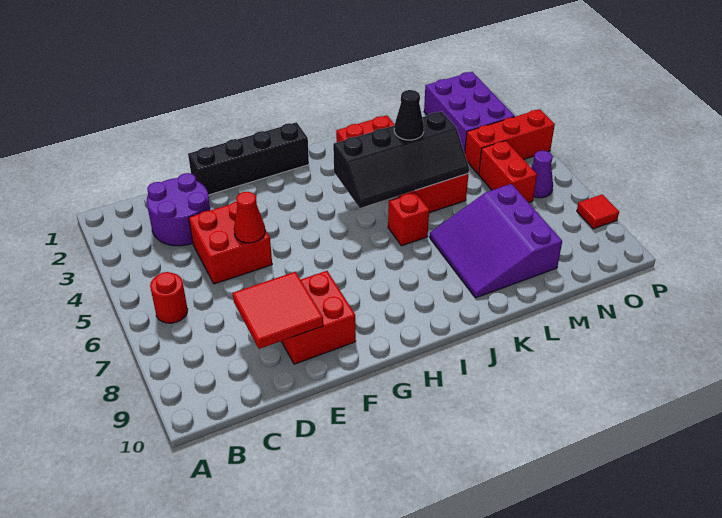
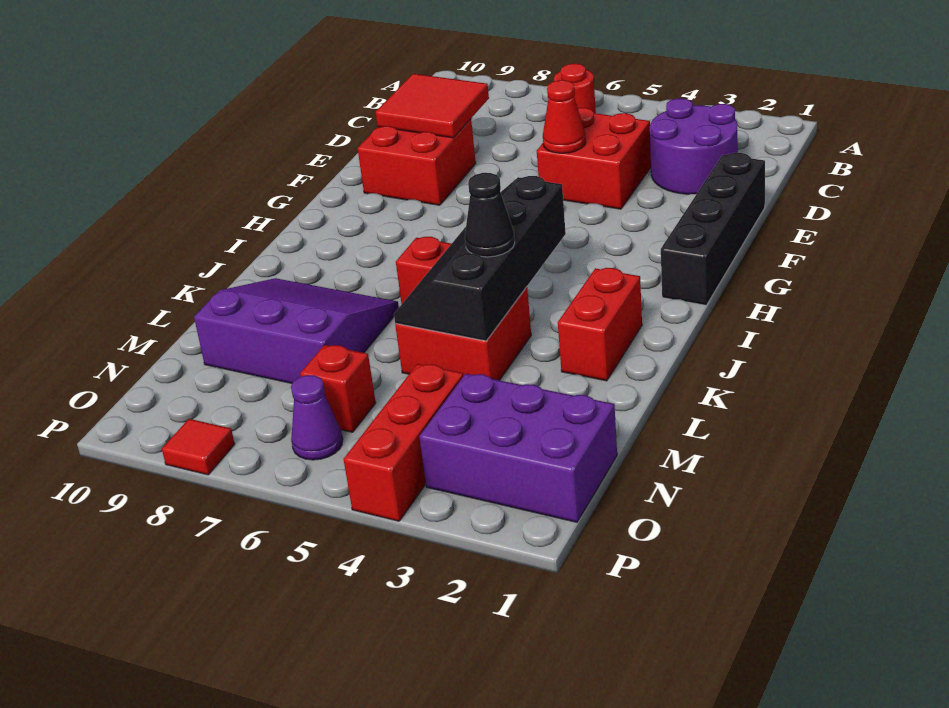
red brick N5:N6 level 1 -> red brick N6 level 1

